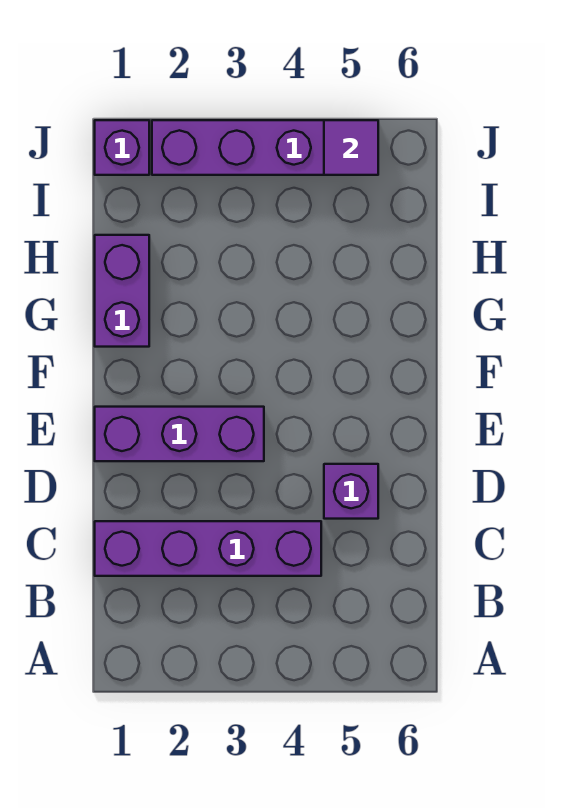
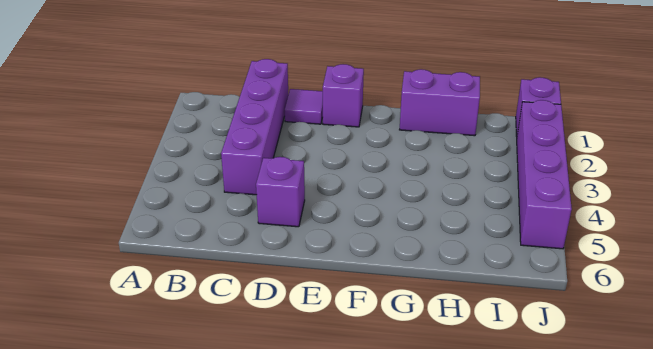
purple brick E1:E3 level 1 -> purple brick E1 level 1
purple tile J5 level 2 -> purple tile D1 level 1

